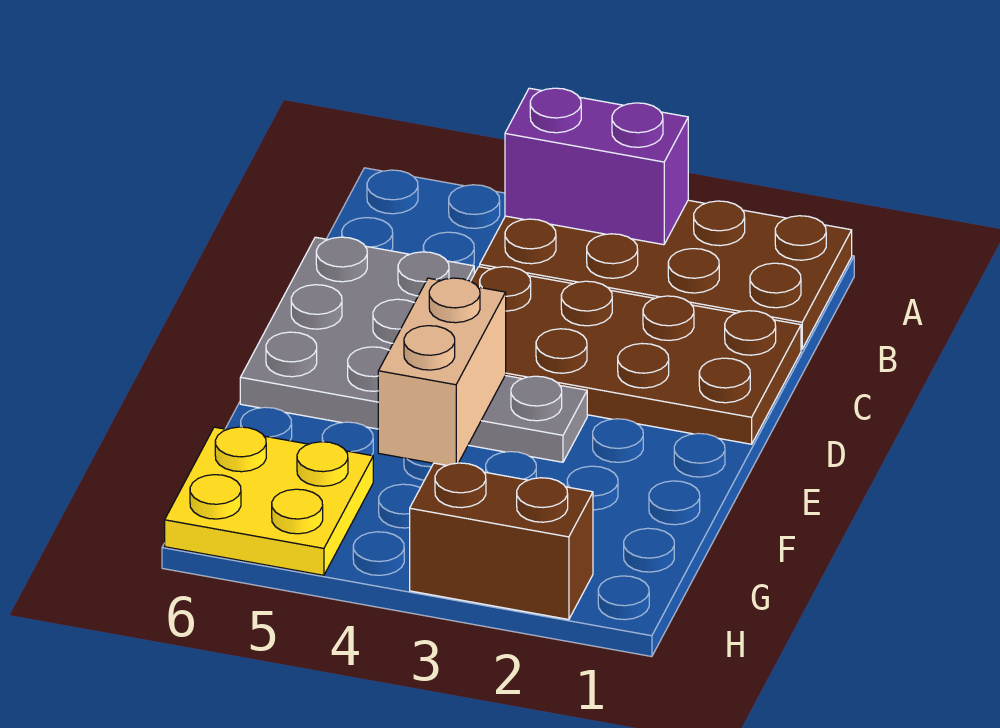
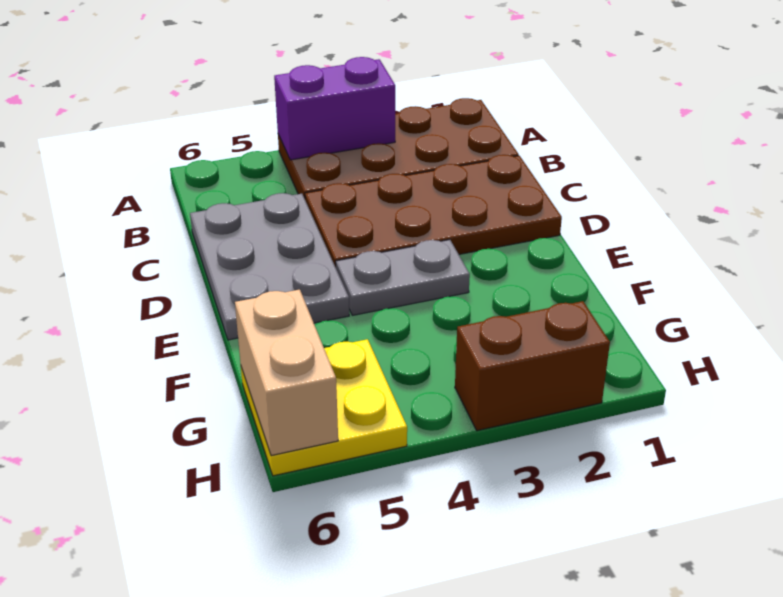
tan brick E4:F4 level 2 -> tan brick G6:H6 level 2

